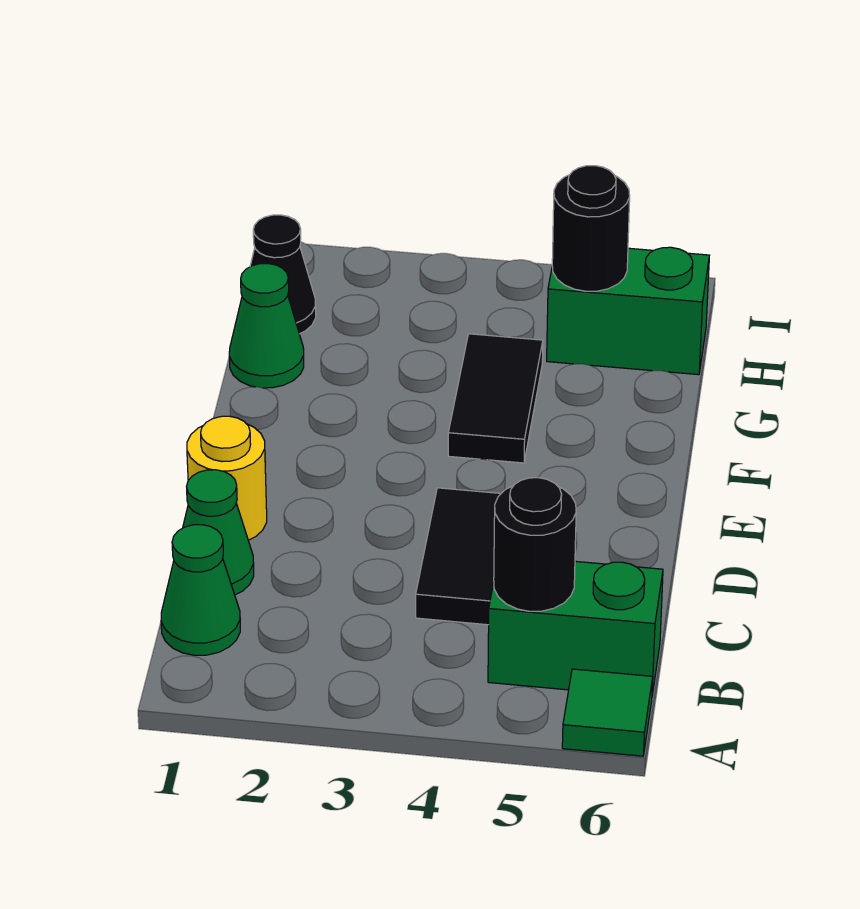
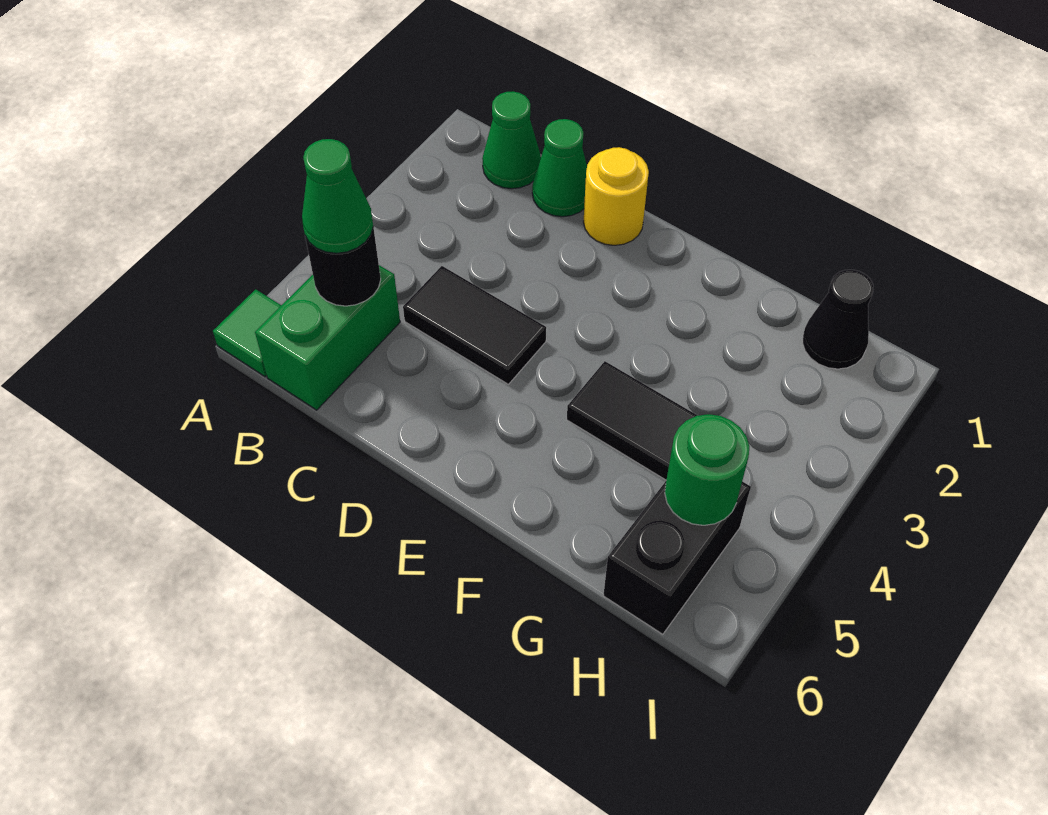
green cone G1 level 1 -> green cone B5 level 3
green brick H5:H6 level 1 -> black brick H5:H6 level 1
black round brick H5 level 2 -> green round brick H5 level 2

